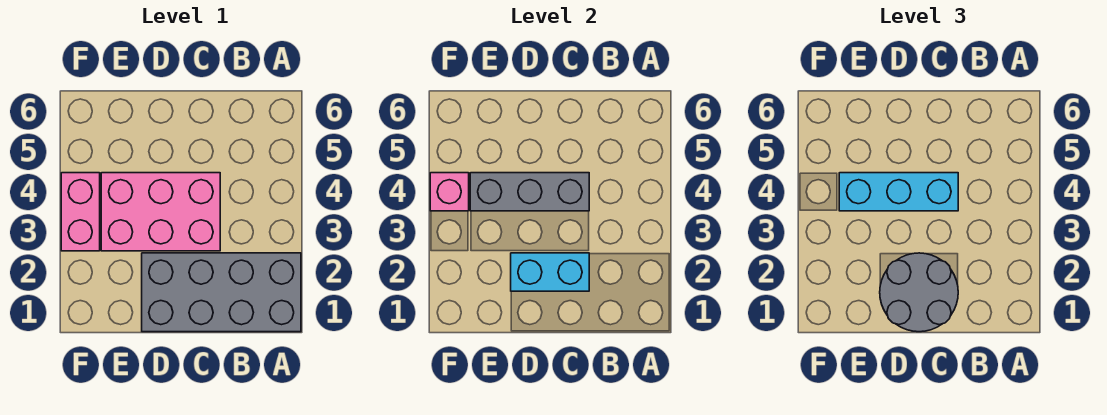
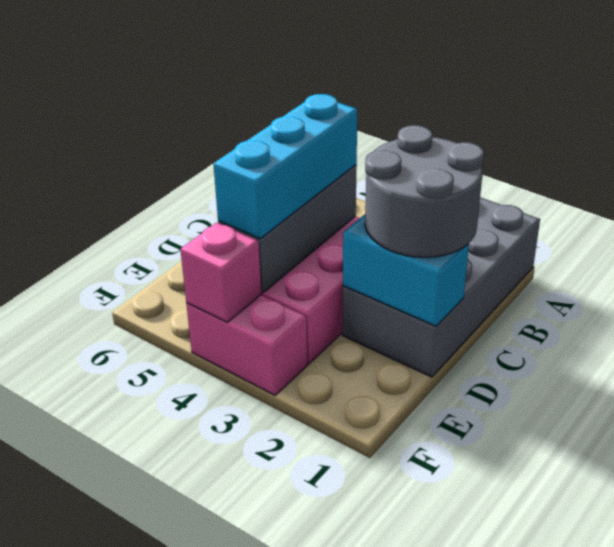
cyan brick C2:D2 level 2 -> cyan brick D1:D2 level 2

